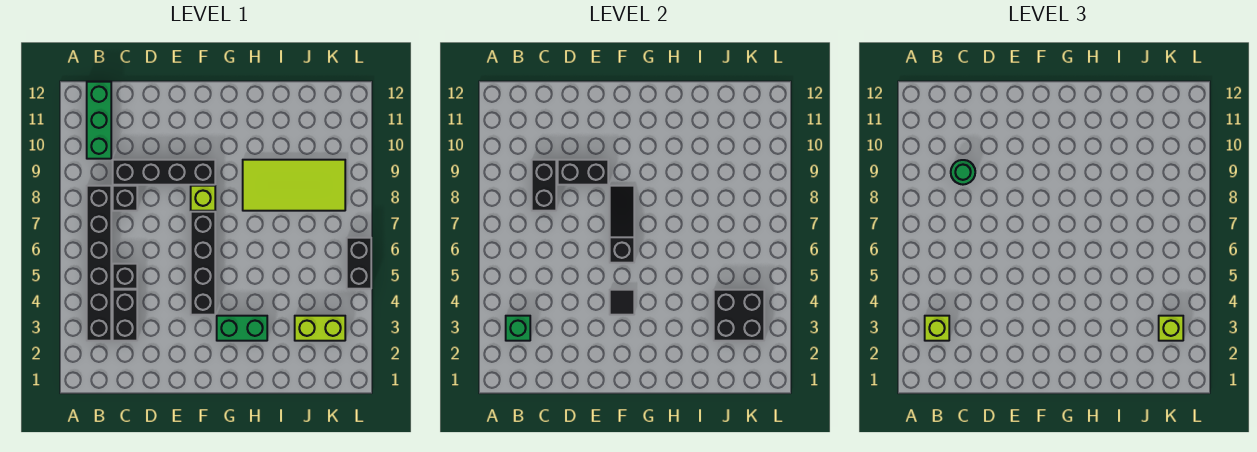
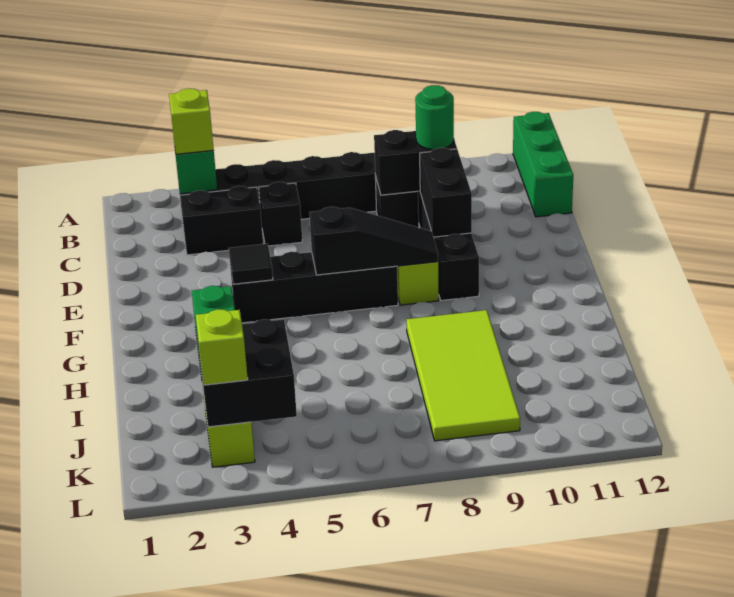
green brick B10:B12 level 1 -> green brick A12:C12 level 1
black brick L5:L6 level 1 -> none

